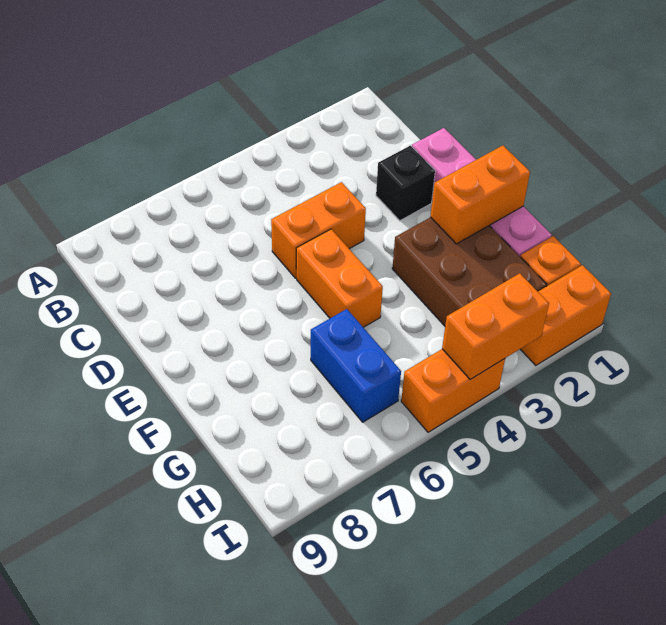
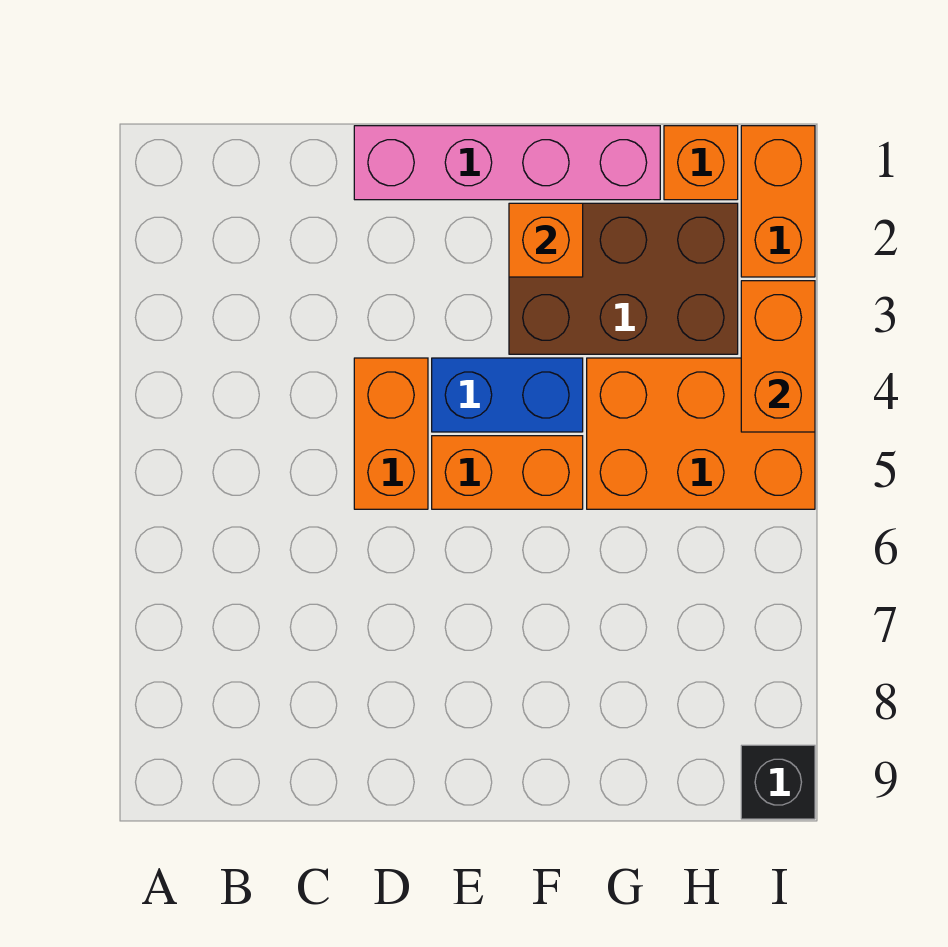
black brick D2 level 1 -> black brick I9 level 1
orange brick F1:F2 level 2 -> orange brick F2 level 2
blue brick G6:H6 level 1 -> blue brick E4:F4 level 1
orange brick I4:I5 level 1 -> orange brick G4:I5 level 1

